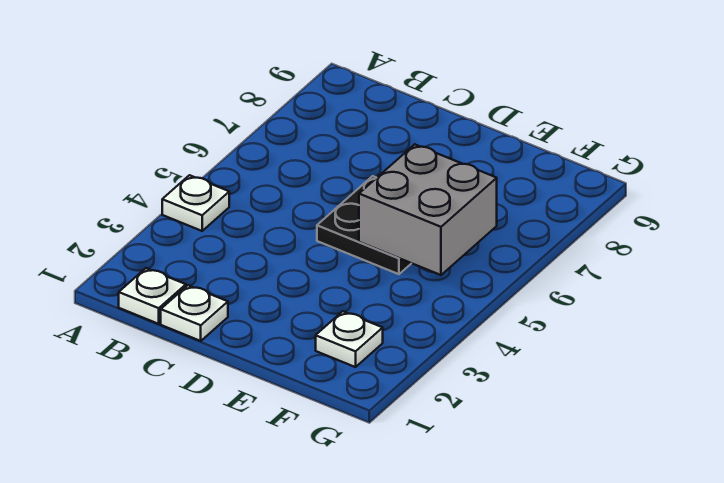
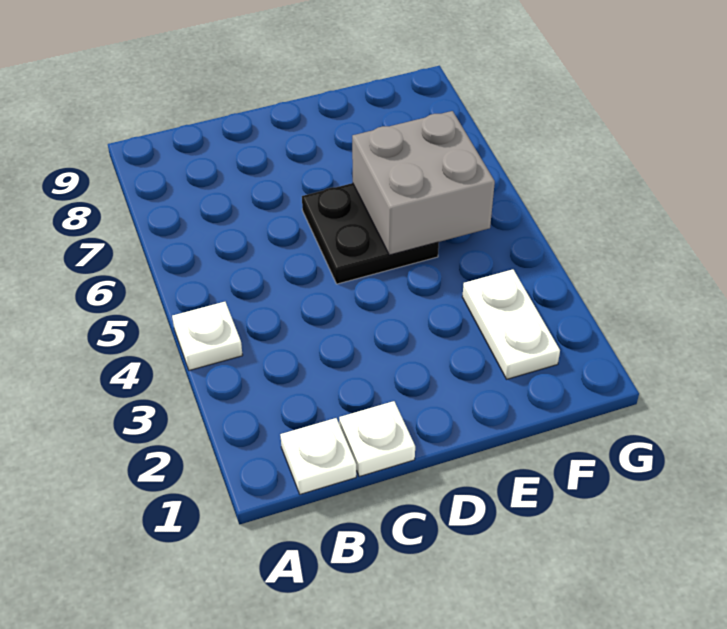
white plate F2 level 1 -> white plate F2:F3 level 1

